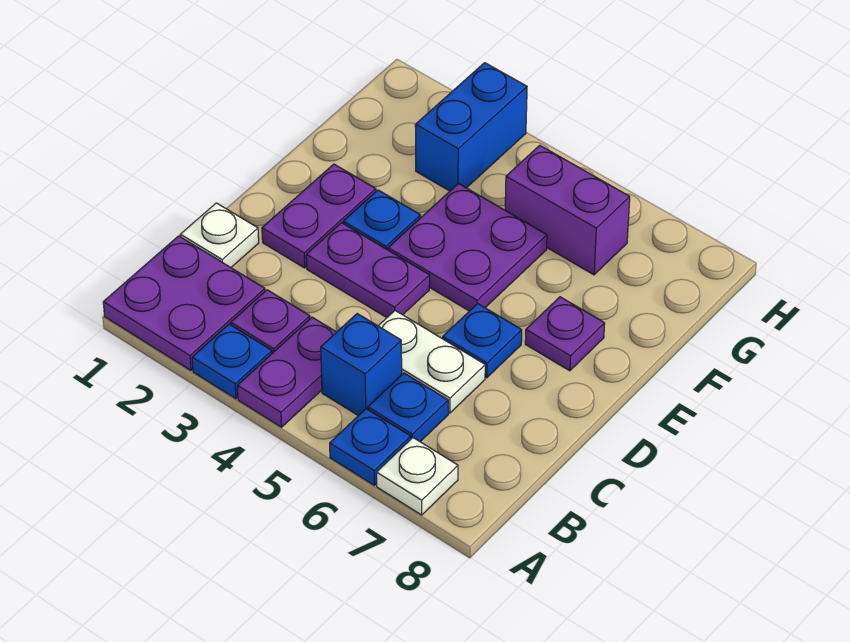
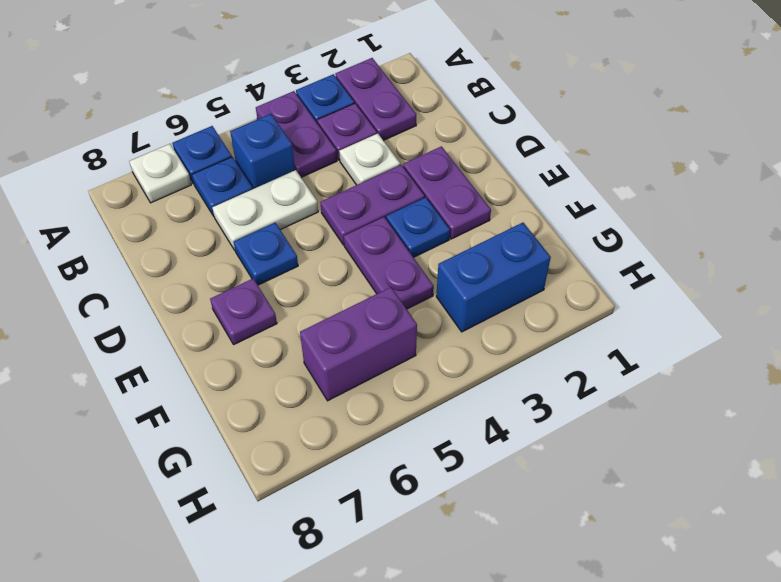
purple plate A1:B2 level 1 -> purple plate A2:B2 level 1
white plate C1 level 1 -> white plate C3 level 1
purple plate E4:F5 level 1 -> purple plate E4:F4 level 1
blue brick G3:H3 level 1 -> blue brick G2:G3 level 1

